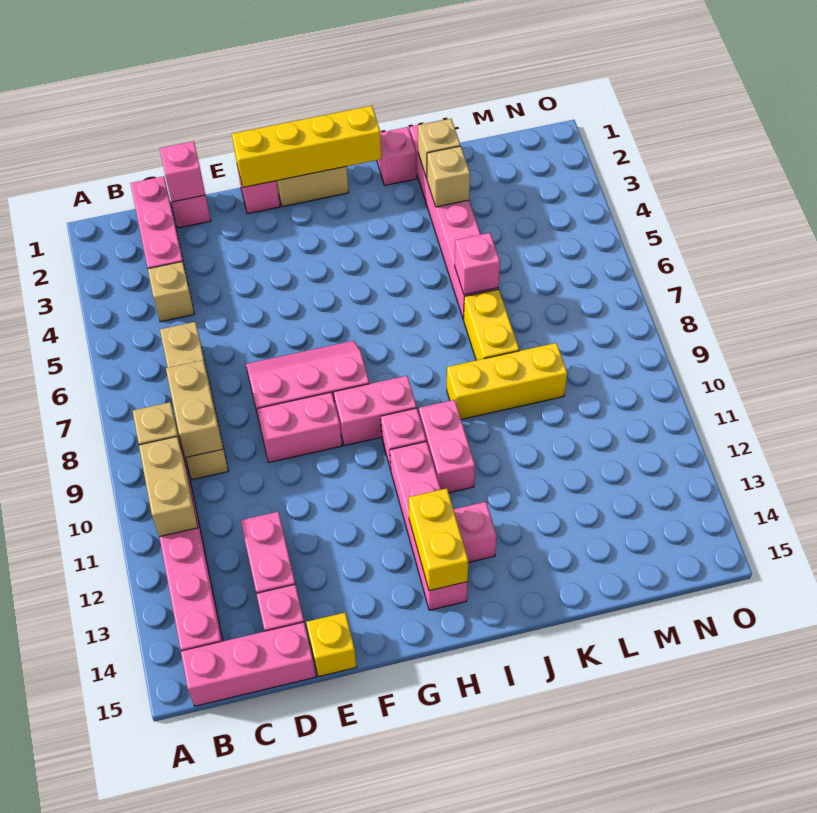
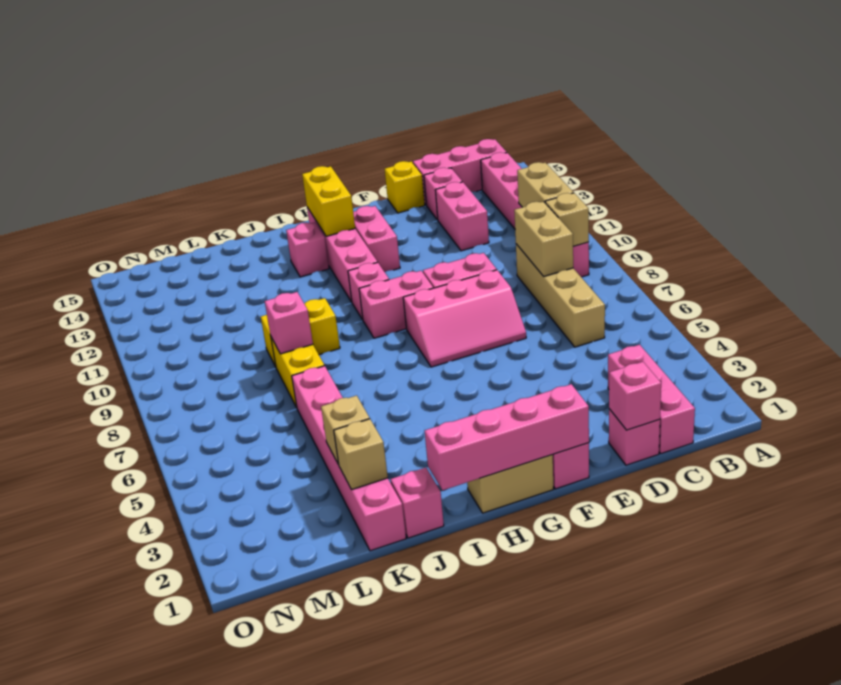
tan brick C4 level 1 -> none
yellow brick F1:I1 level 2 -> pink brick F1:I1 level 2
pink brick I10:I11 level 1 -> pink brick G12:G13 level 1
yellow brick J9:L9 level 1 -> yellow brick J9:K9 level 1
pink brick K6 level 2 -> pink brick K8 level 2

